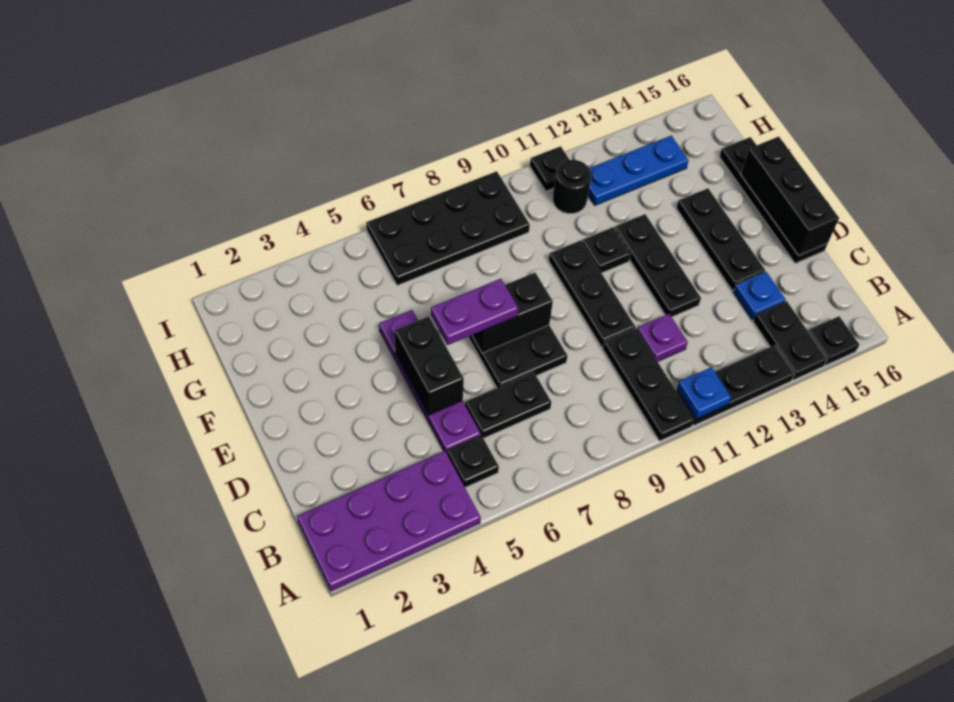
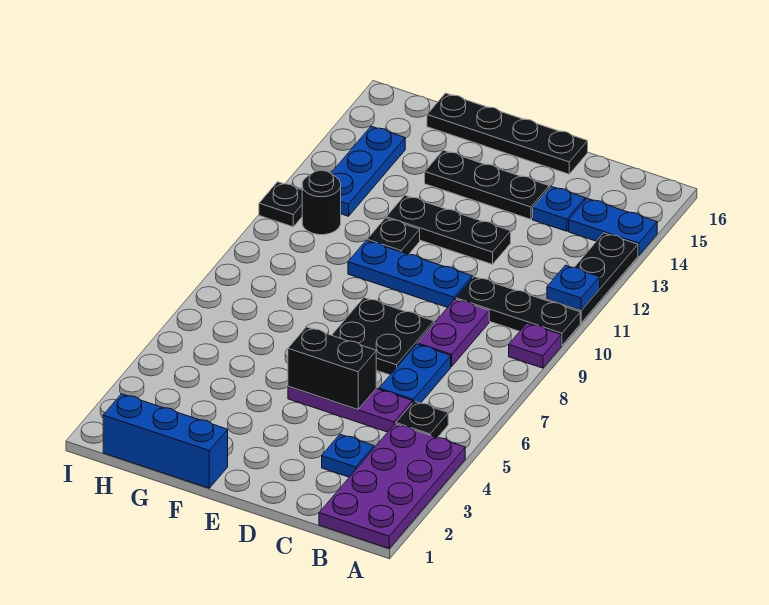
black plate A14:B14 level 1 -> blue plate A14:B14 level 1
black plate A15 level 1 -> none
none -> blue plate C3 level 1
purple plate C5:F5 level 1 -> purple plate C5:E5 level 1
black plate C6:C7 level 1 -> blue plate C6:C7 level 1
purple plate C11 level 1 -> purple plate A9 level 1
black plate D10:F10 level 1 -> blue plate D10:F10 level 1
black brick D16:F16 level 2 -> none
purple plate E6:E7 level 3 -> purple plate C8:C9 level 1
black brick E7:E8 level 2 -> none
none -> blue brick F1:H1 level 1
black plate H6:I9 level 1 -> none

